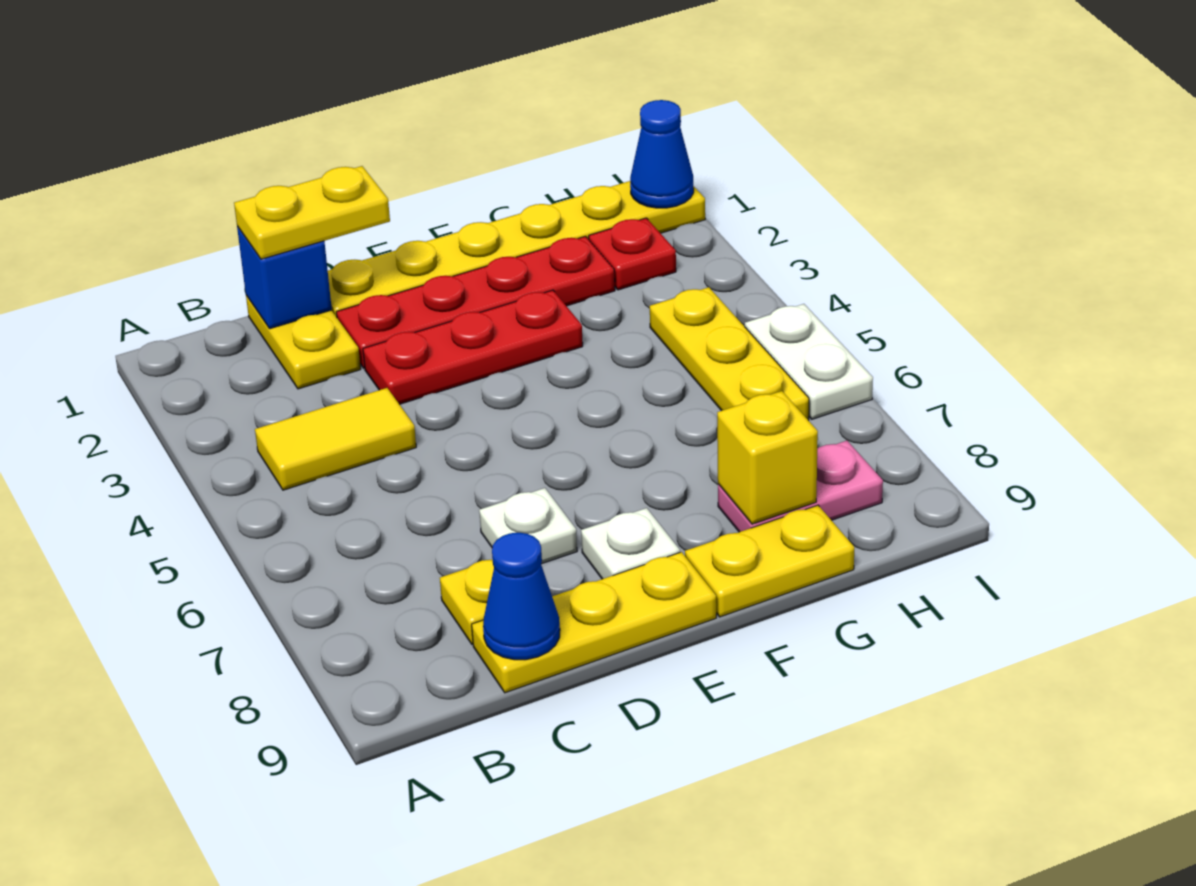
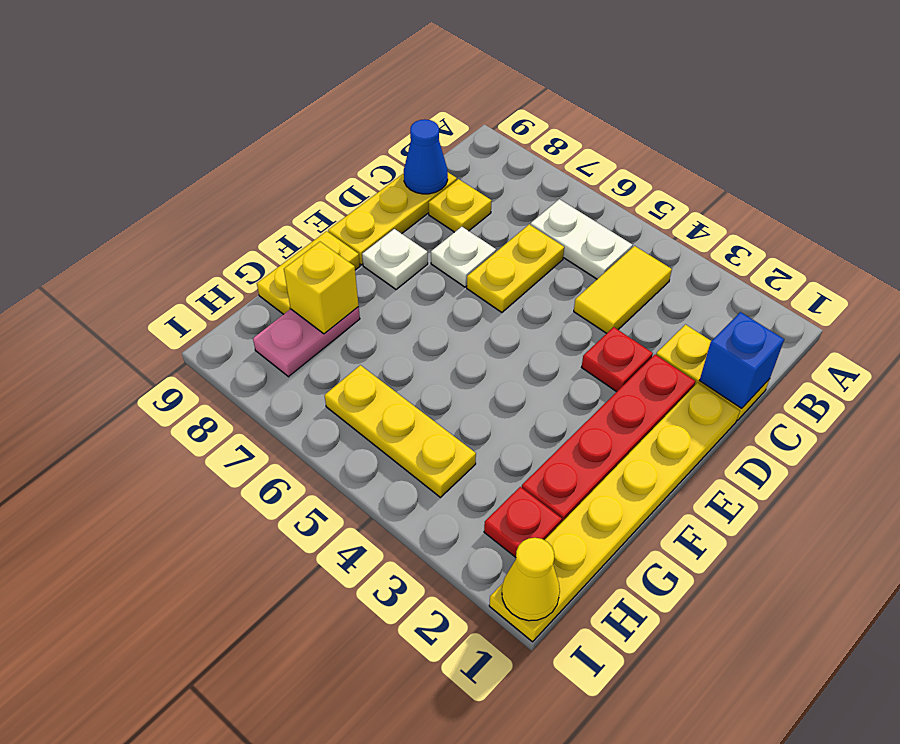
yellow plate C1:D1 level 3 -> yellow plate C6:D6 level 1
red plate D3:F3 level 1 -> red plate D3 level 1
blue cone I1 level 2 -> yellow cone I1 level 2
white plate I5:I6 level 1 -> white plate B5:B6 level 1

